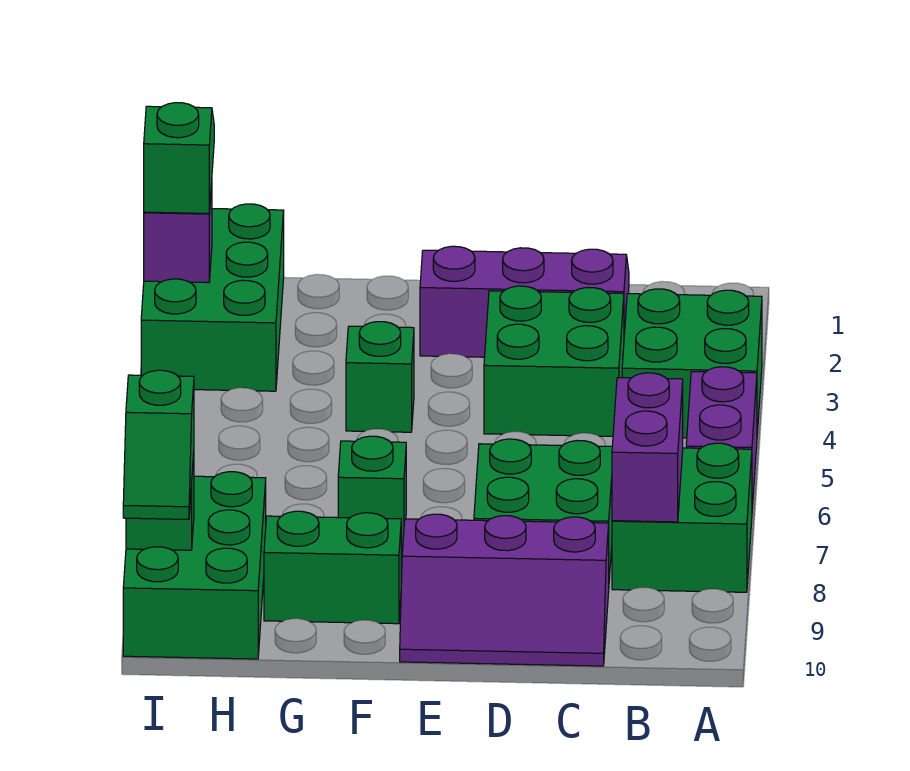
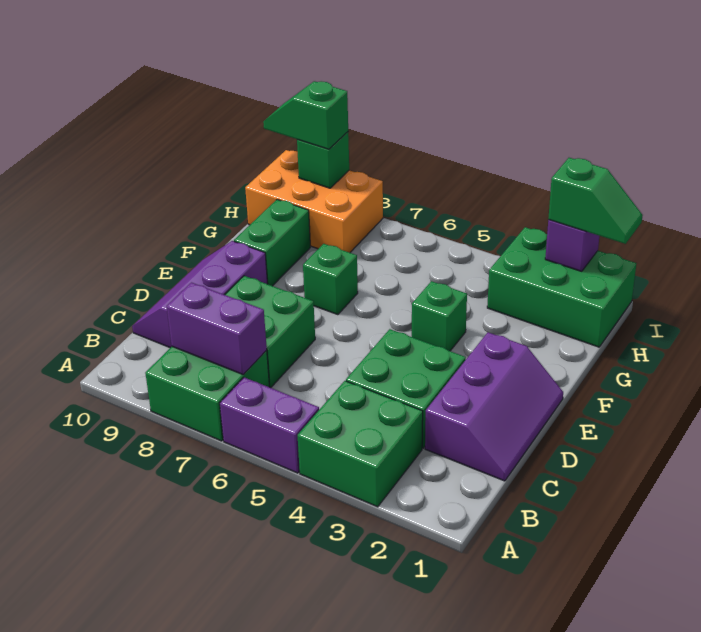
green brick H8:I10 level 1 -> orange brick H8:I10 level 1

